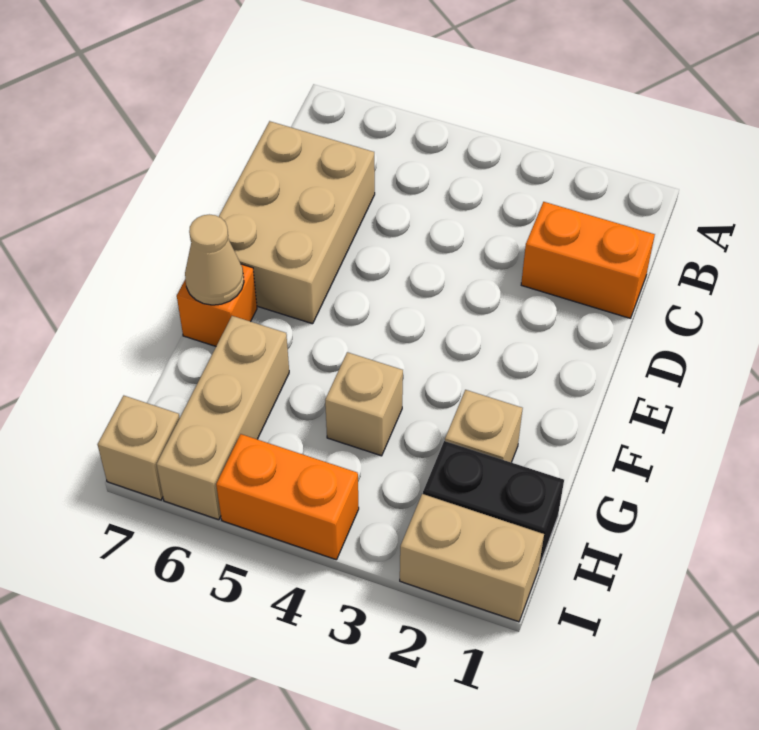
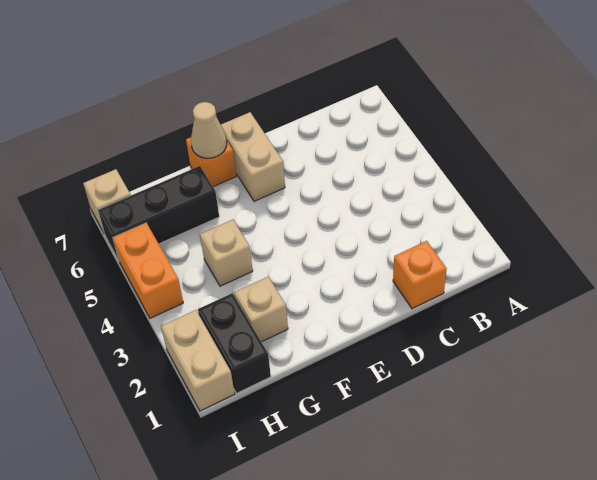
orange brick C1:C2 level 1 -> orange brick C1 level 1
tan brick C6:E7 level 1 -> tan brick E6:E7 level 1
tan brick G6:I6 level 1 -> black brick G6:I6 level 1

